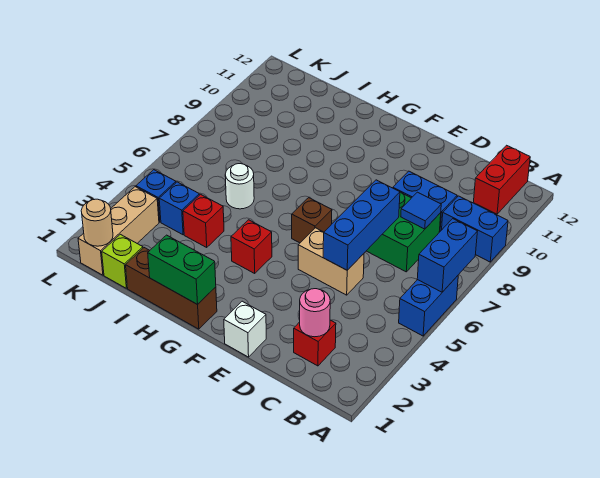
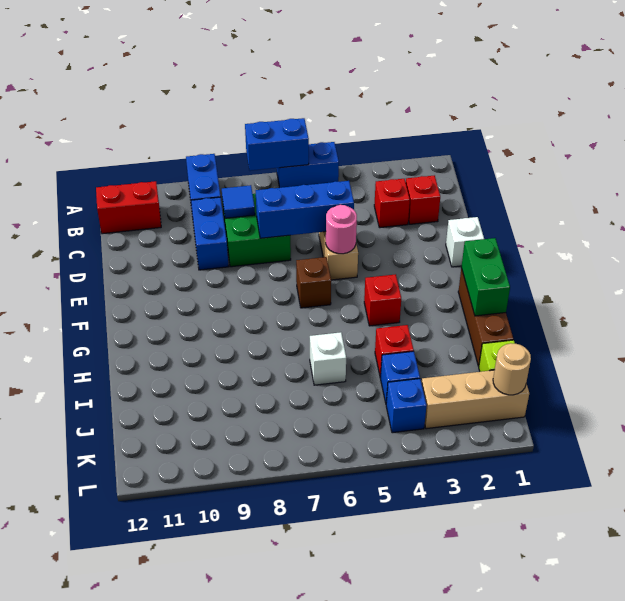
pink round brick C2 level 2 -> pink round brick E5 level 2
none -> red brick C3 level 1
white round brick I6 level 1 -> white brick I6 level 1

